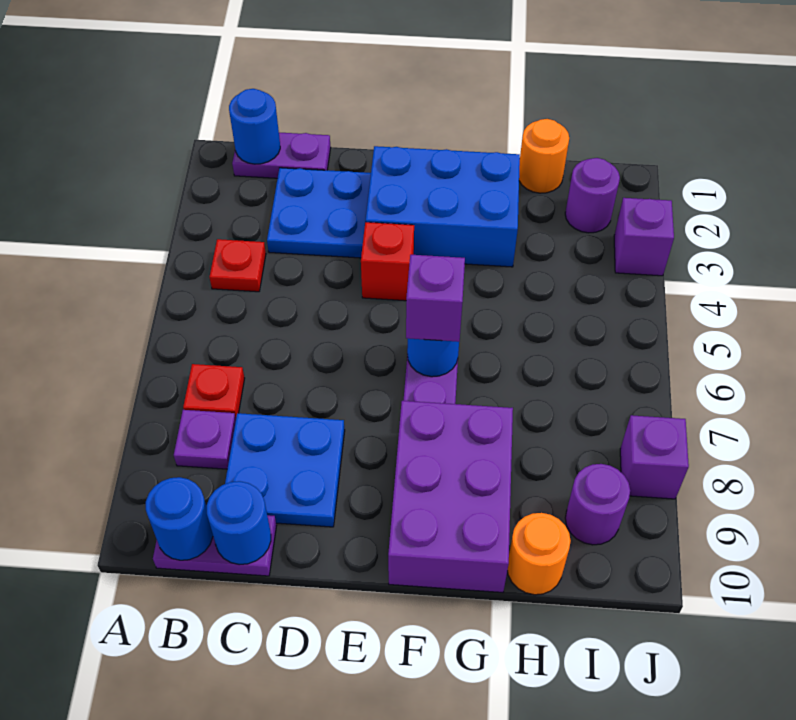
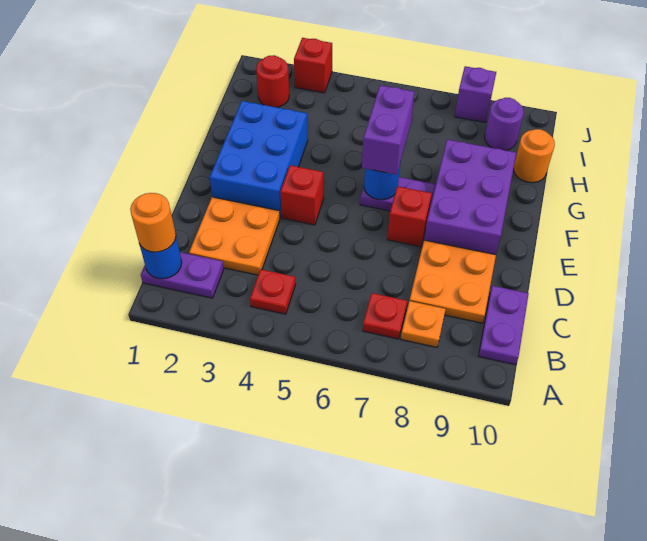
purple plate B1:C1 level 1 -> purple plate B1:B2 level 1
purple plate B8 level 1 -> orange plate B8 level 1
blue round brick B10 level 2 -> none
blue plate C2:D3 level 1 -> orange plate C2:D3 level 1
blue plate C8:D9 level 1 -> orange plate C8:D9 level 1
blue round brick C10 level 2 -> none
none -> red brick E7 level 1
purple brick F6 level 3 -> purple brick F6:G6 level 3
purple brick F8:G10 level 1 -> purple brick E8:G9 level 1
orange round brick H1 level 1 -> orange round brick B1 level 3
purple round brick I2 level 1 -> red round brick I2 level 1
purple brick J3 level 1 -> red brick J3 level 1

